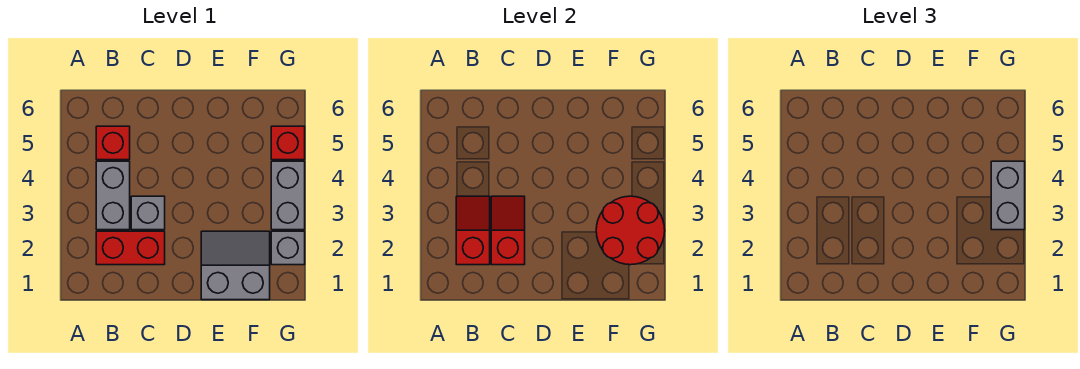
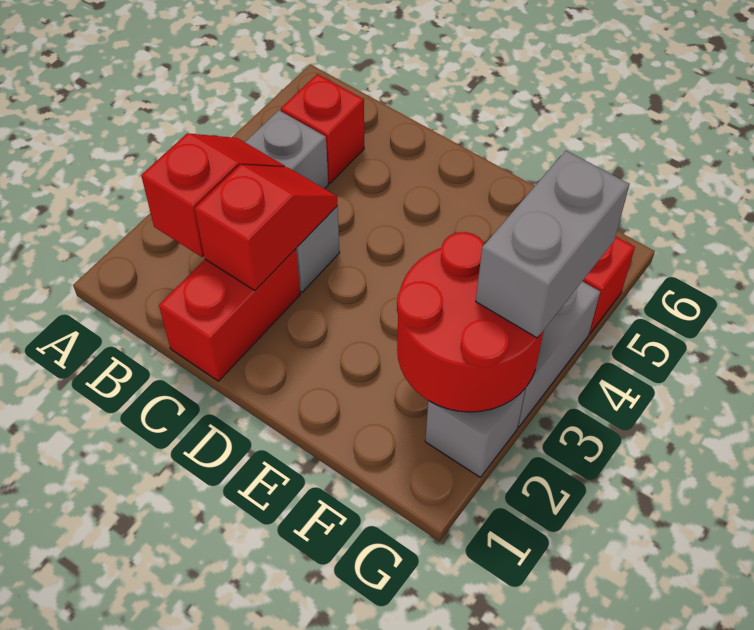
red brick B2:C2 level 1 -> red brick C1:C2 level 1
grey slope E1:F2 level 1 top 1 -> none

